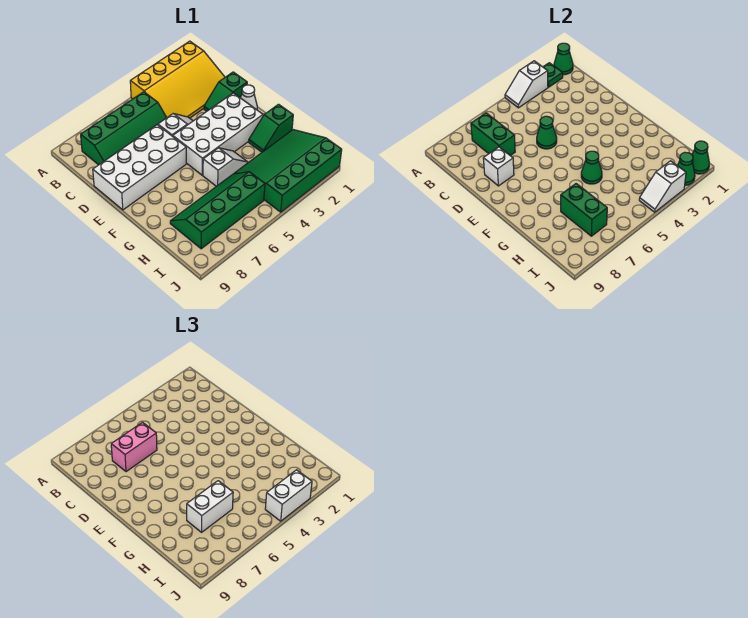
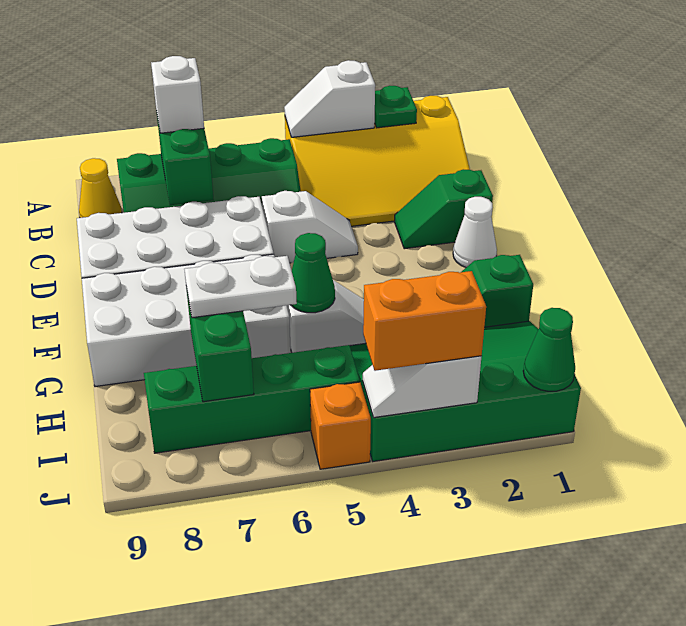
green cone A1 level 2 -> none
none -> yellow cone B9 level 1
pink brick C6:C7 level 3 -> none
green cone D5 level 2 -> none
white brick D8 level 2 -> white brick B7 level 3
white brick E2:F5 level 1 -> white brick F6:G9 level 1
white brick H6:H7 level 3 -> white plate H6:H7 level 3
green cone J2 level 2 -> none
white brick J3:J4 level 3 -> orange brick J3:J4 level 3
none -> orange brick J5 level 1

